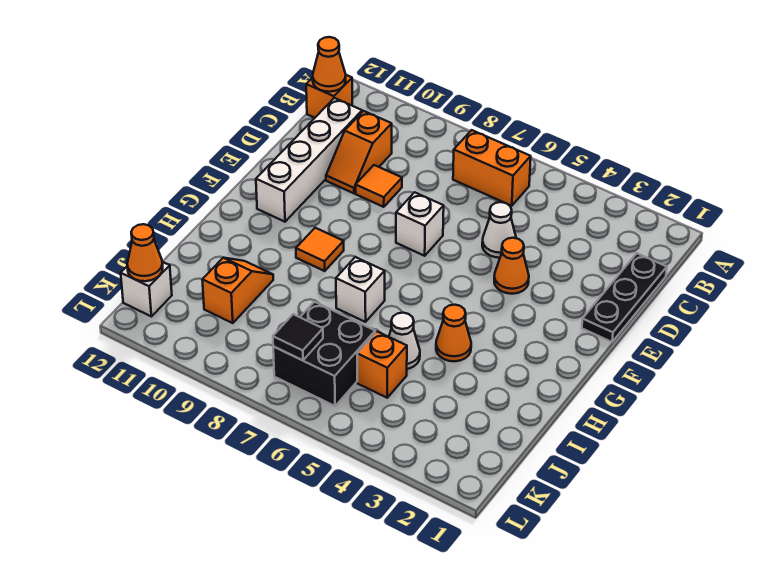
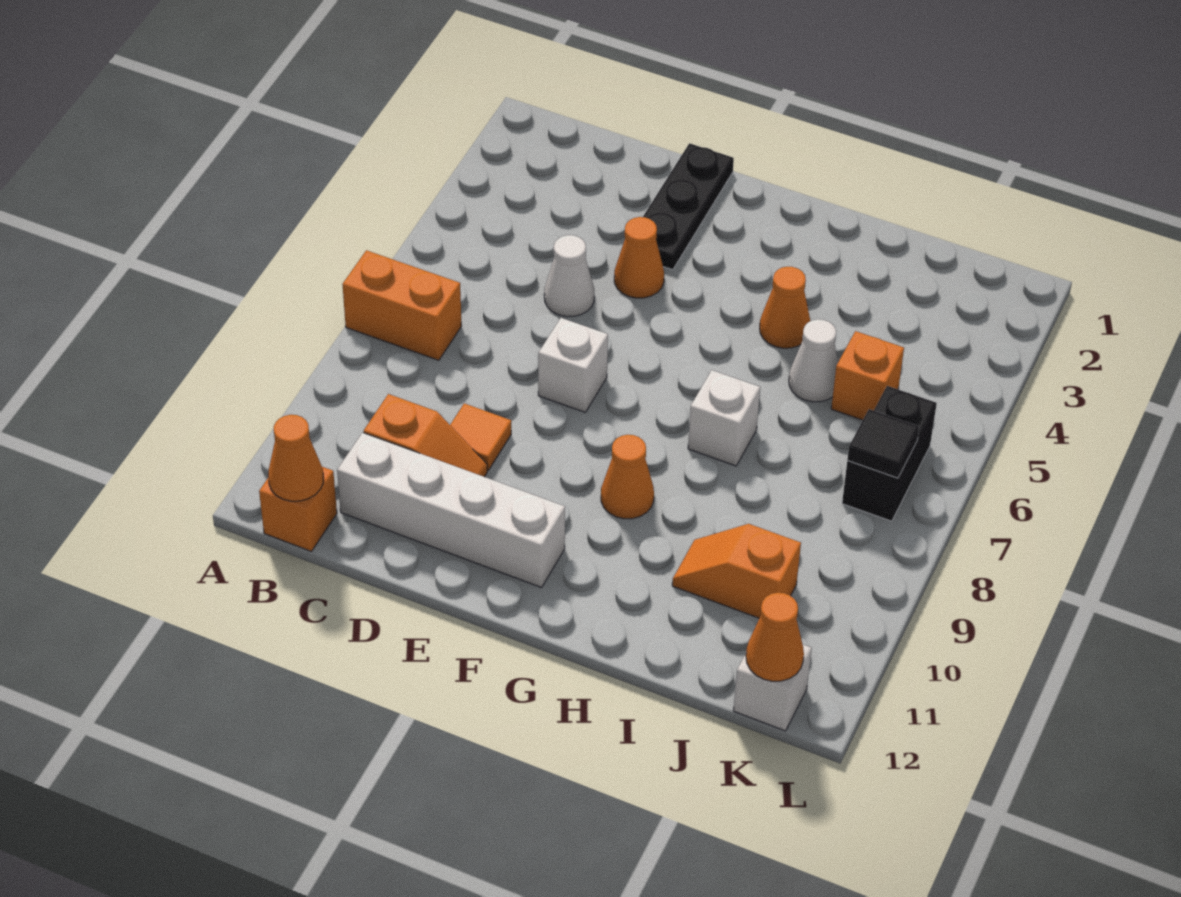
orange brick B6:B7 level 1 -> orange brick A7:B7 level 1
black plate C1:E1 level 1 -> black plate E1:E3 level 1
orange tile G9 level 1 -> orange cone G9 level 1
black brick J6:K7 level 1 -> black brick K6:K7 level 1

